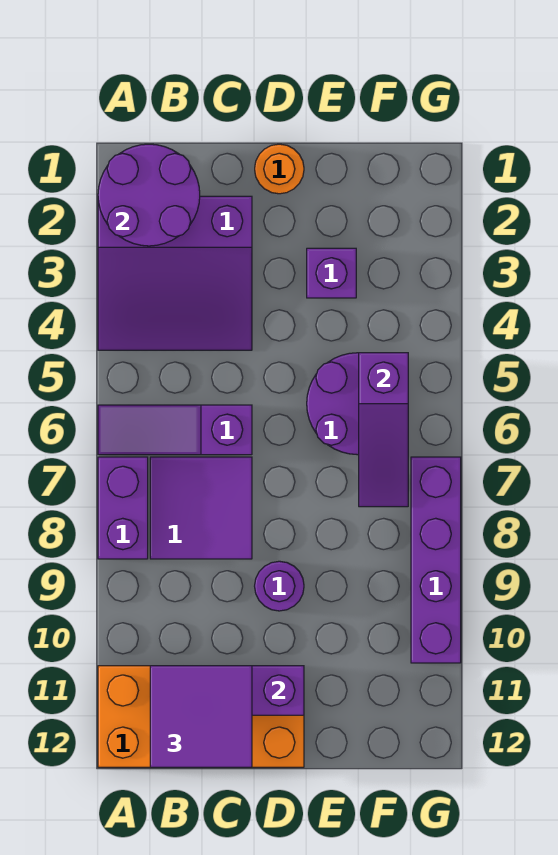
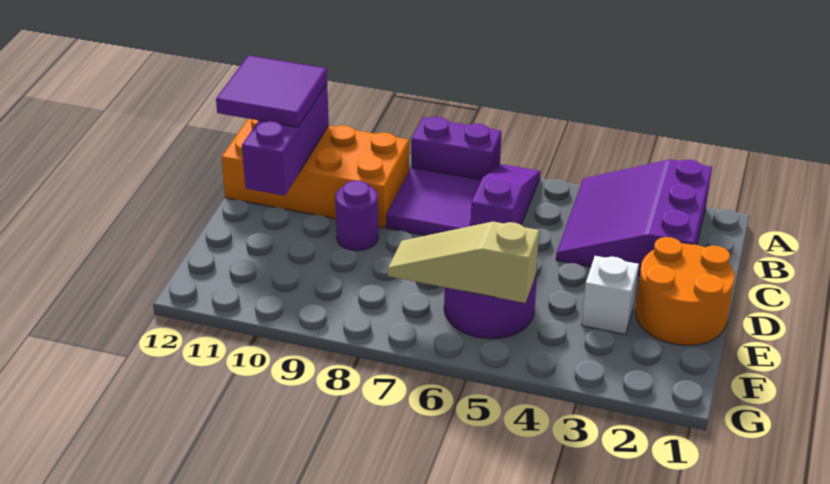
purple round brick A1:B2 level 2 -> none
orange brick A11:D12 level 1 -> orange brick B9:C12 level 1
orange round brick D1 level 1 -> orange round brick D1:E2 level 1
purple brick E3 level 1 -> white brick E3 level 1
purple slope F5:F7 level 2 top 5 -> tan slope F5:F7 level 2 top 5
purple brick G7:G10 level 1 -> none

